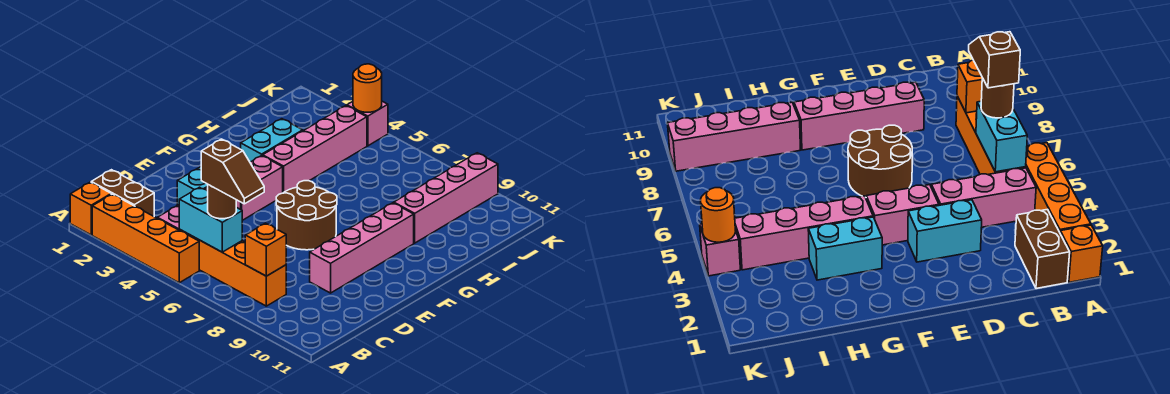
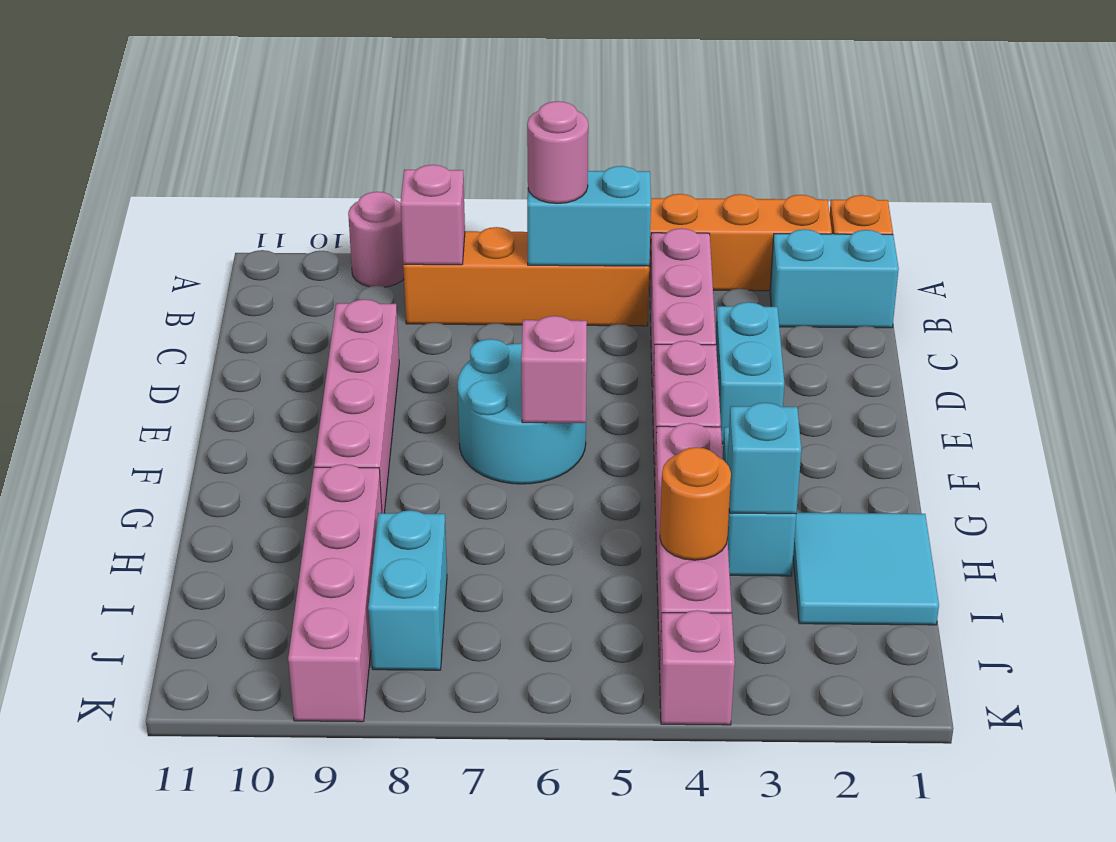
none -> pink round brick A9 level 1
brown brick B1:B2 level 1 -> cyan brick B1:B2 level 1
brown round brick B6 level 3 -> pink round brick B6 level 3
brown slope B6:B7 level 4 top 6 -> none
orange brick B8 level 2 -> pink brick B8 level 2
brown round brick E6:F7 level 1 -> cyan round brick E6:F7 level 1
none -> pink brick F6 level 2
none -> cyan tile H1:I2 level 1
none -> cyan brick H3 level 2
none -> cyan brick I8:J8 level 1
orange round brick K4 level 2 -> orange round brick I4 level 2

